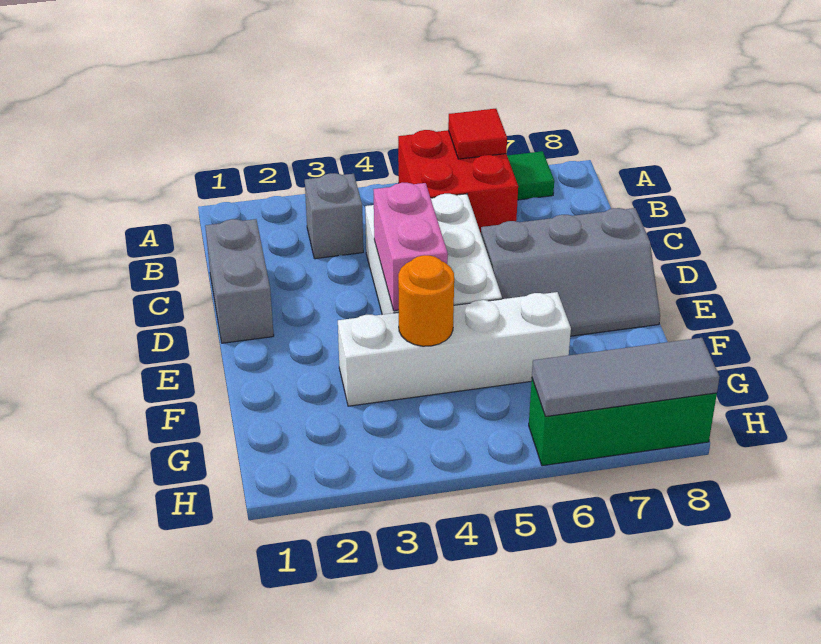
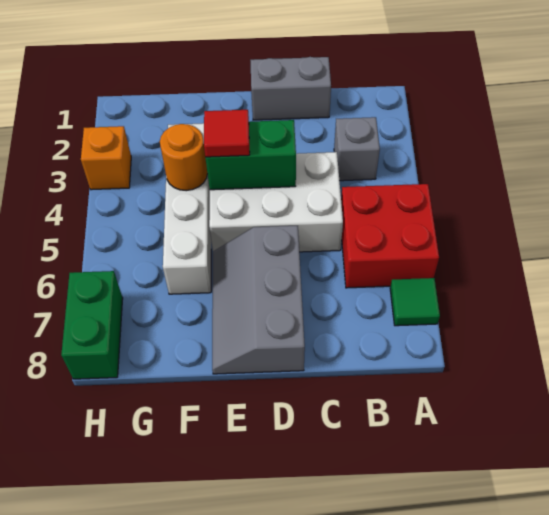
red tile A6 level 2 -> red tile E4 level 3
pink brick D4:E4 level 2 -> green brick D4:E4 level 2
none -> orange brick H3 level 1
green brick H6:H8 level 1 -> green brick H7:H8 level 1
grey tile H6:H8 level 2 -> none

